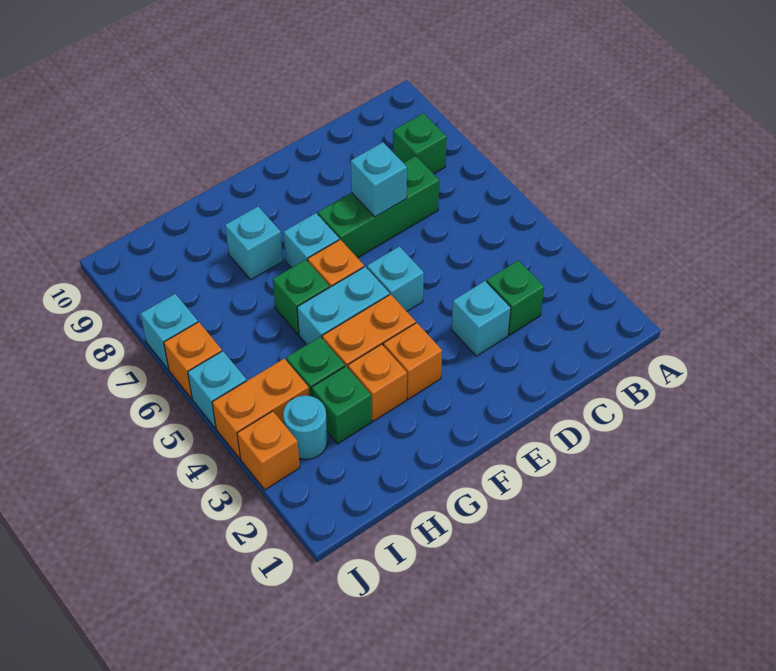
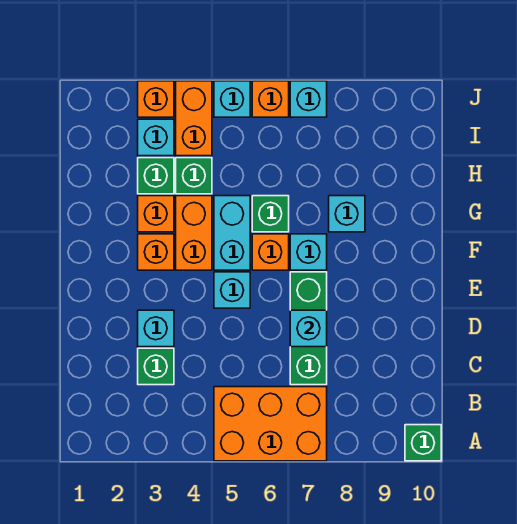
none -> orange brick A5:B7 level 1
green brick B8 level 1 -> green brick A10 level 1
cyan round brick I3 level 1 -> cyan brick I3 level 1

